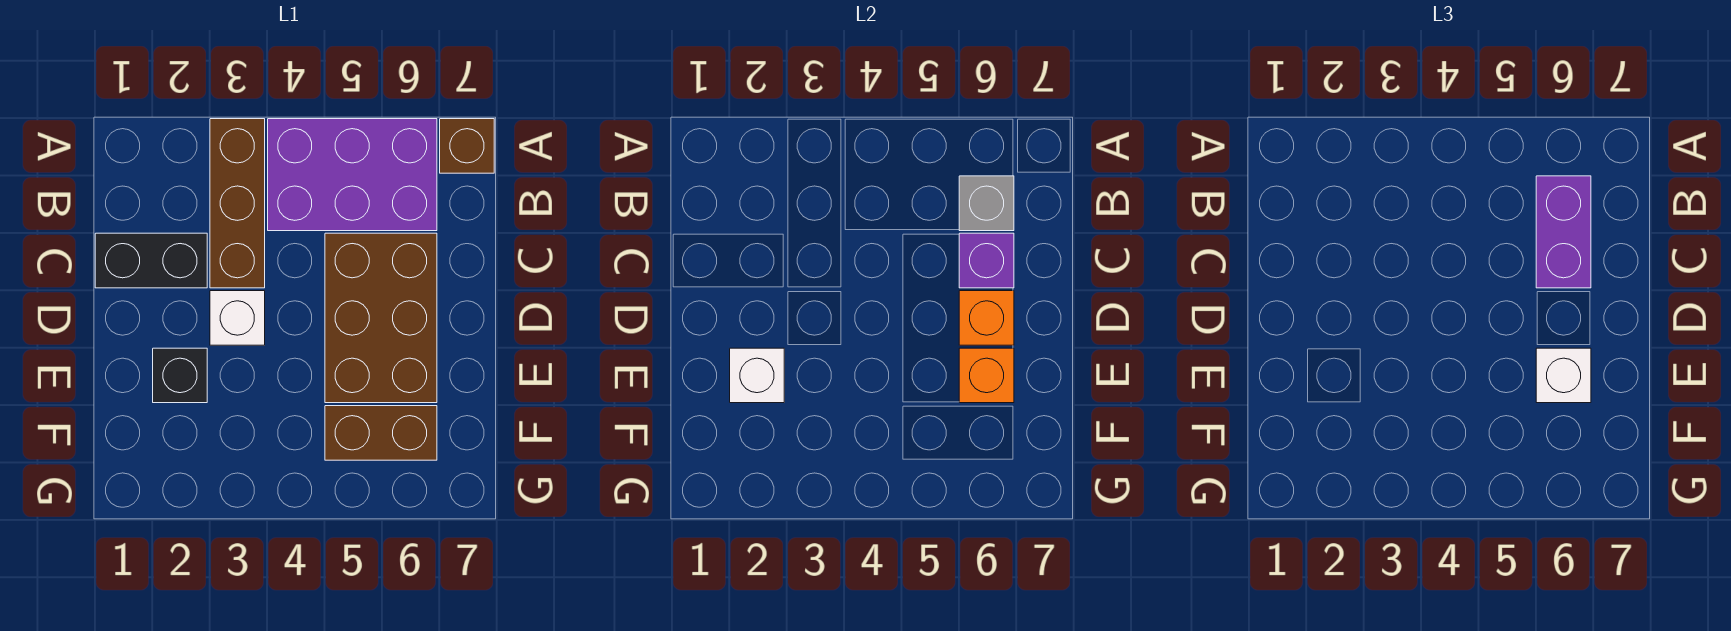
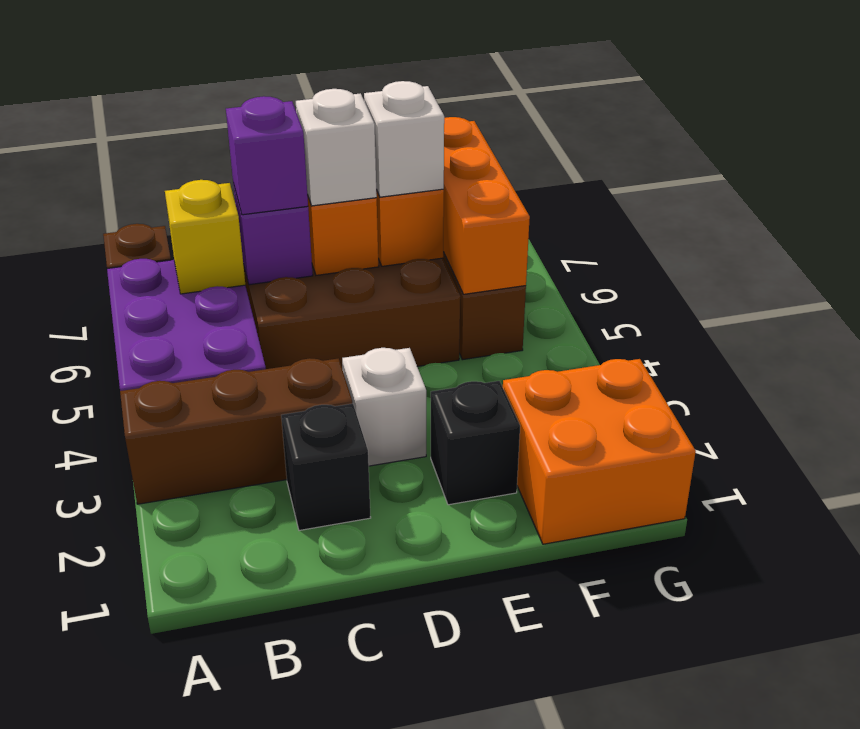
grey brick B6 level 2 -> yellow brick B6 level 2
purple brick B6:C6 level 3 -> purple brick C6 level 3
black brick C1:C2 level 1 -> black brick C2 level 1
white brick E2 level 2 -> white brick D6 level 3
none -> orange brick F1:G2 level 1
none -> orange brick F5:F7 level 2

